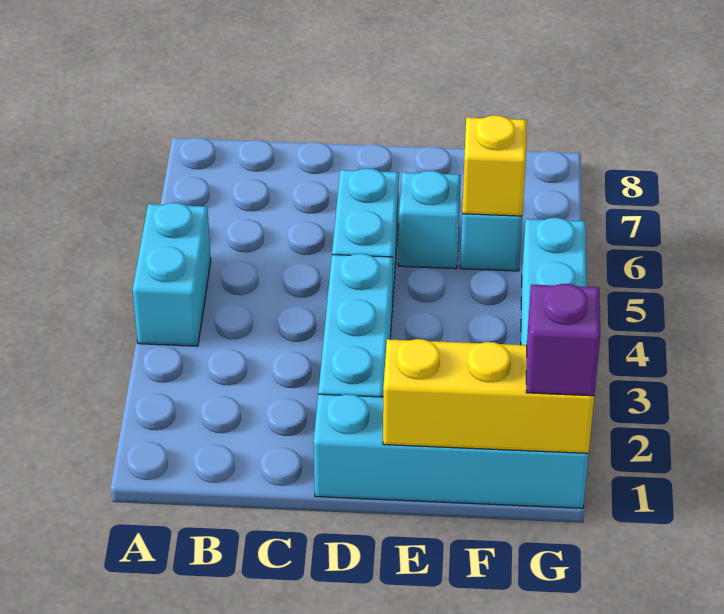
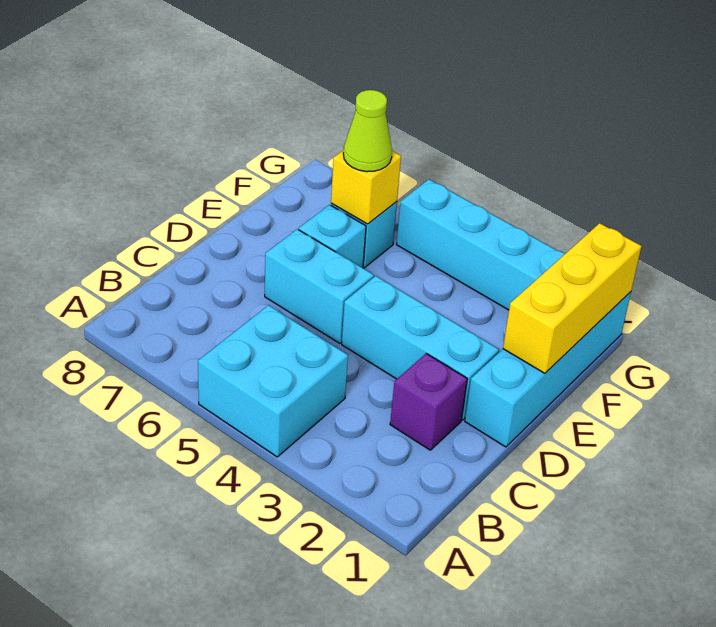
cyan brick A4:A5 level 1 -> cyan brick A4:B5 level 1
none -> lime cone F6 level 3
purple brick G1 level 3 -> purple brick C2 level 1

